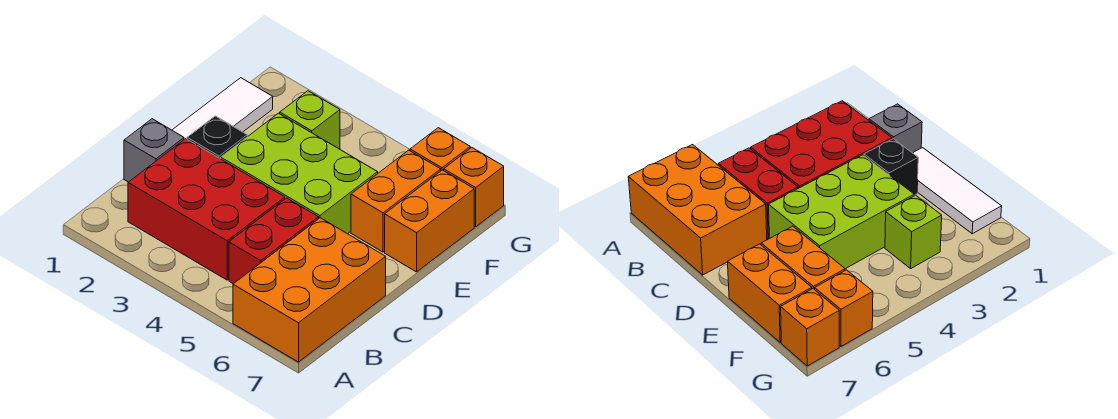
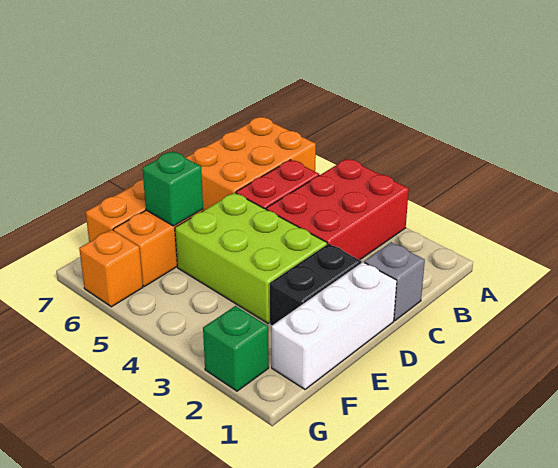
red brick B2:C4 level 1 -> red brick A3:C4 level 1
white tile D1:F1 level 1 -> white brick D1:F1 level 1
black brick D2 level 1 -> black brick D2:E2 level 1
none -> green brick E6 level 2
lime brick F3 level 1 -> none
none -> green brick G2 level 1
orange brick G7 level 1 -> none

